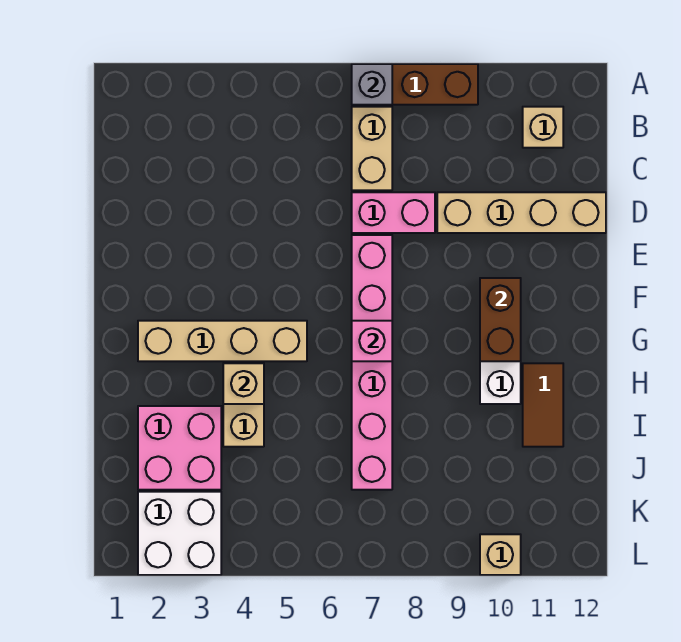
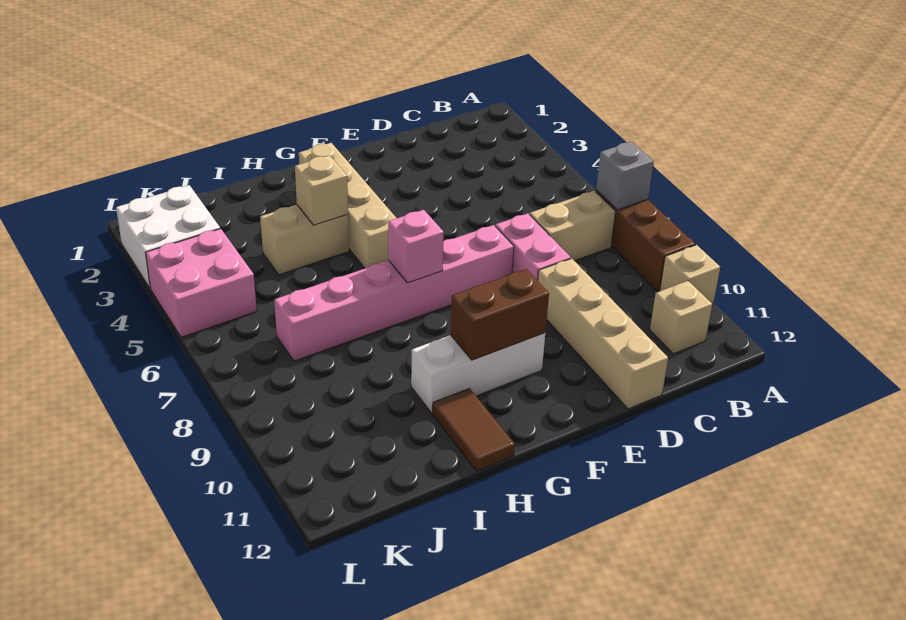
brown tile H11:I11 level 1 -> brown tile H11:H12 level 1
pink brick I2:J3 level 1 -> pink brick K4:L5 level 1
tan brick L10 level 1 -> tan brick A10 level 1

